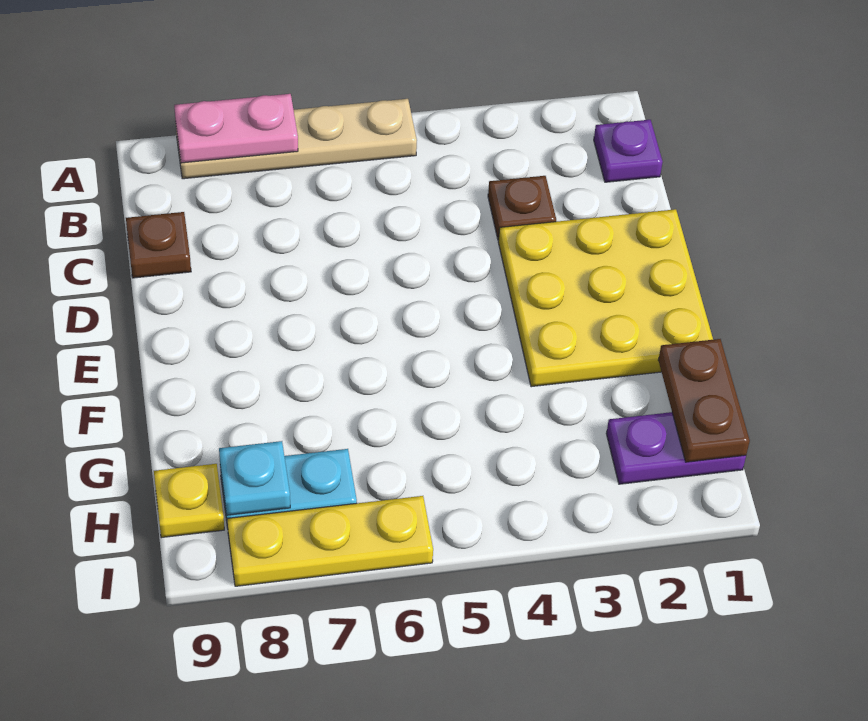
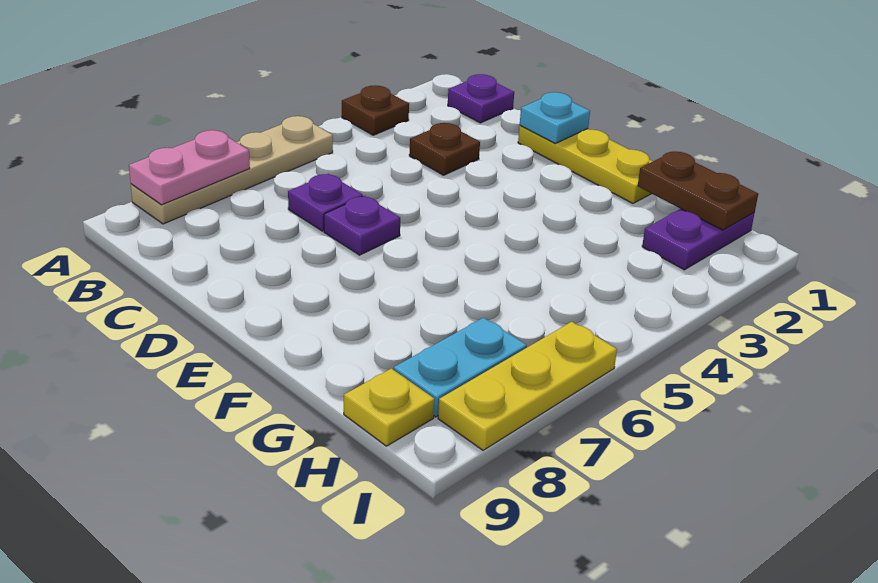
none -> purple plate C6 level 1
brown plate C9 level 1 -> brown plate A3 level 1
yellow plate D1:F3 level 1 -> yellow plate D1:F1 level 1
none -> purple plate D6 level 1
cyan plate H8 level 2 -> cyan plate D1 level 2

